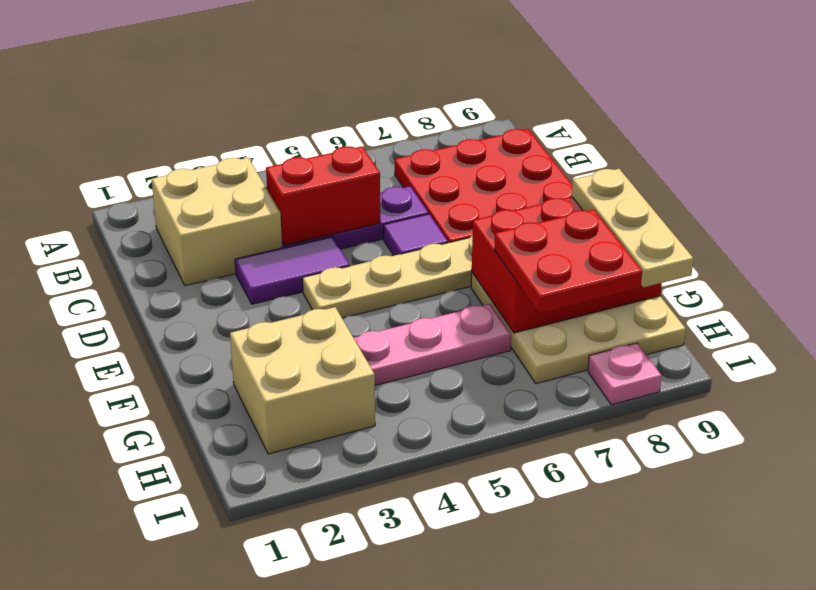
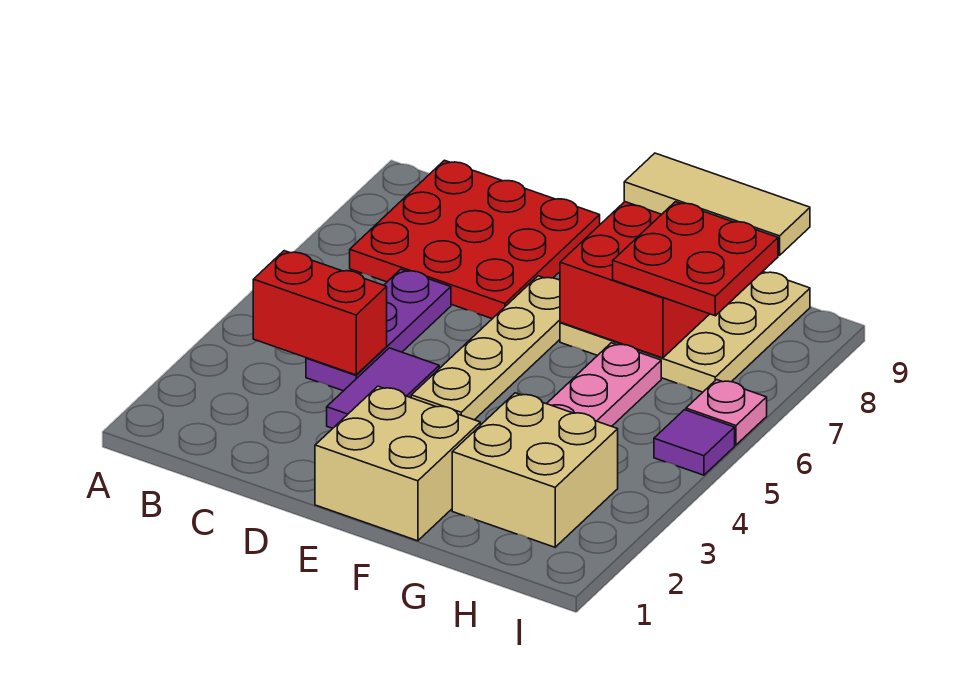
tan brick B2:C3 level 1 -> tan brick E1:F2 level 1
red brick C4:C5 level 2 -> red brick B4:C4 level 2
purple tile D6 level 1 -> purple tile I5 level 1
tan plate F9:H9 level 3 -> tan tile F9:H9 level 3
pink plate I8 level 1 -> pink plate I6 level 1

